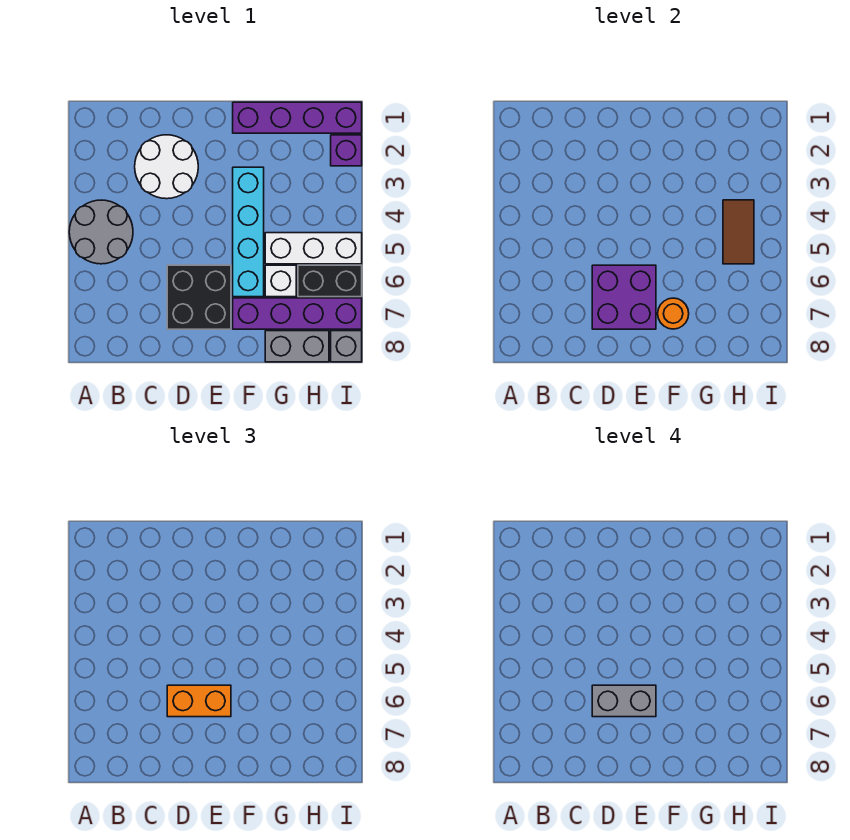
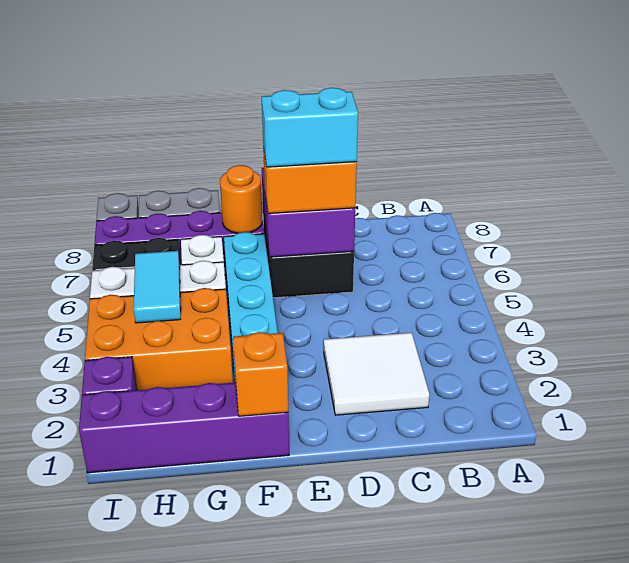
grey round brick A4:B5 level 1 -> none
white round brick C2:D3 level 1 -> white tile C2:D3 level 1
grey brick D6:E6 level 4 -> cyan brick D6:E6 level 4
none -> orange brick F1 level 2
none -> orange brick G3:I4 level 1
brown tile H4:H5 level 2 -> cyan tile H4:H5 level 2

